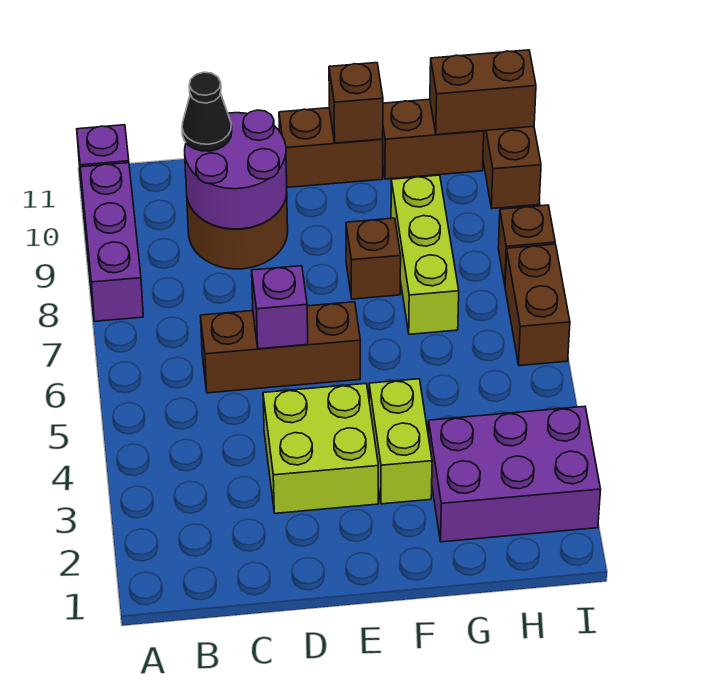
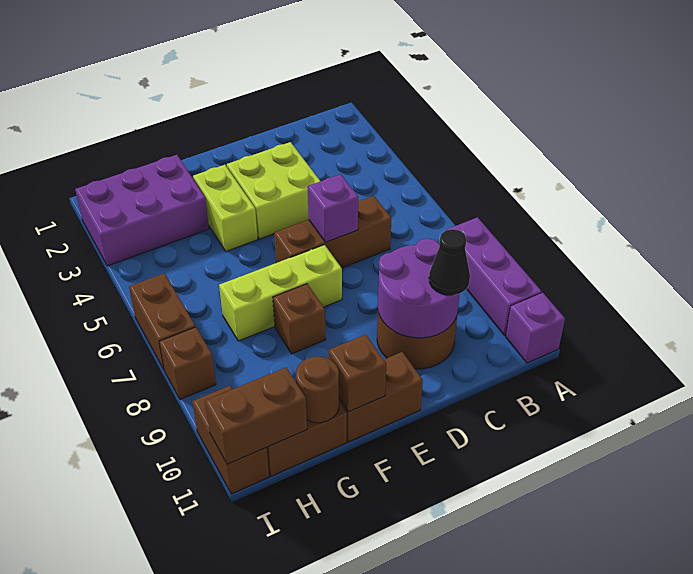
lime brick G7:G9 level 1 -> lime brick E7:G7 level 1
none -> brown round brick G11 level 2

